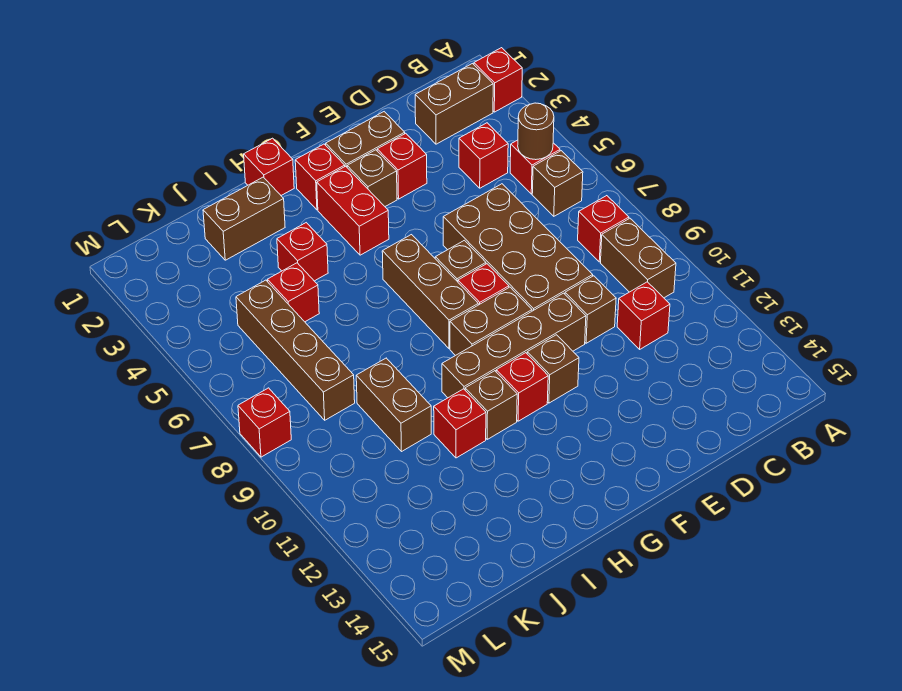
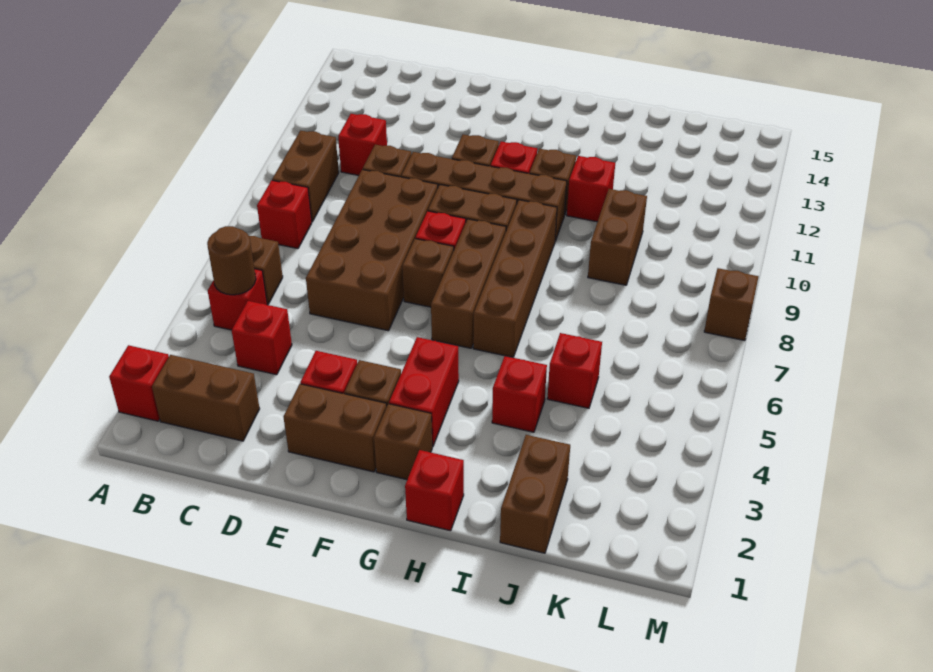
red brick G2 level 1 -> brown brick G2 level 1
brown brick I2:J2 level 1 -> brown brick J1:J2 level 1
brown brick K5:K8 level 1 -> brown brick H6:H9 level 1
red brick M8 level 1 -> brown brick M8 level 1

